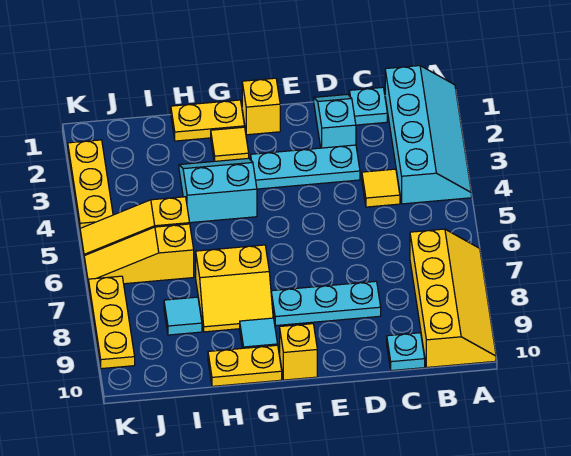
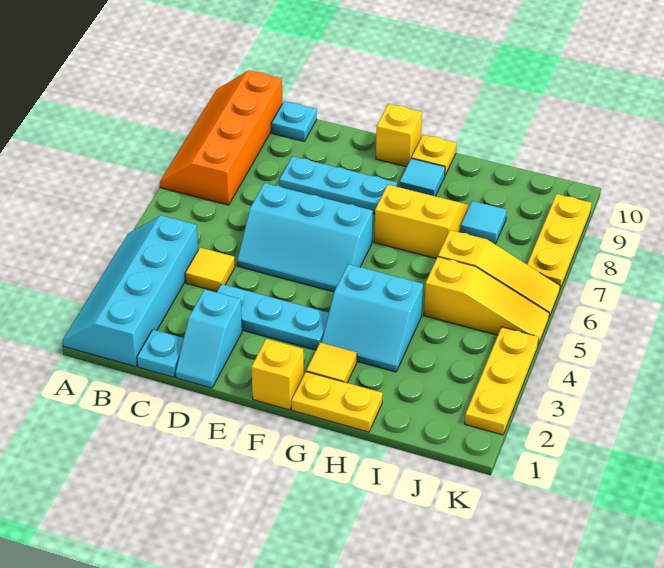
yellow slope A7:B10 level 1 top B -> orange slope A7:B10 level 1 top B
none -> cyan slope D5:F6 level 1 top 6
yellow plate G10:H10 level 1 -> yellow plate G10 level 1

